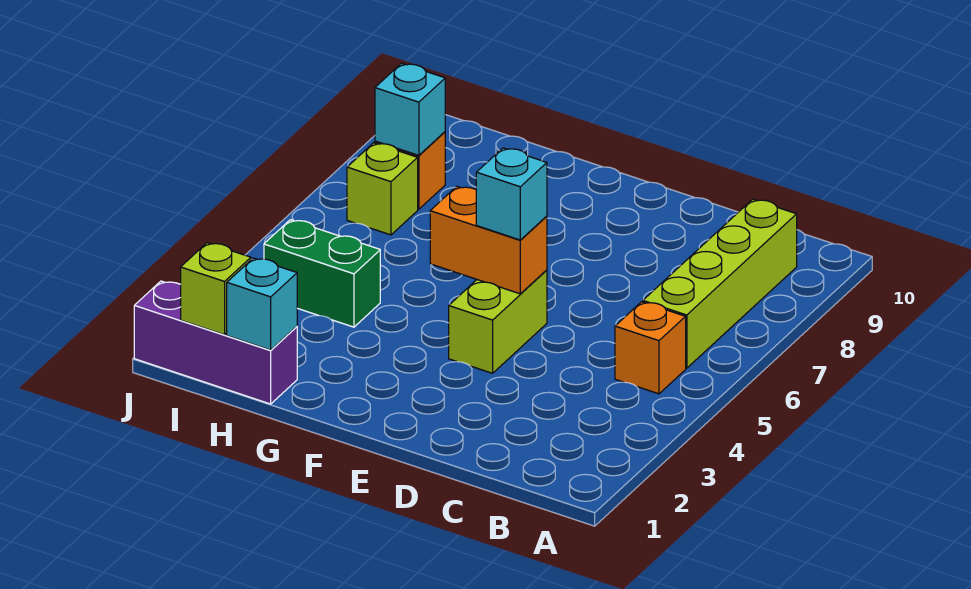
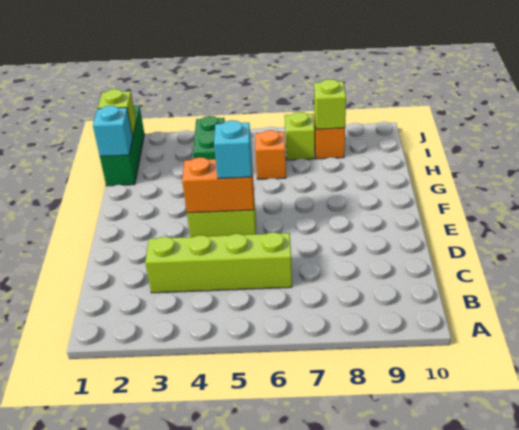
orange brick B5 level 1 -> orange brick H6 level 1
lime brick B6:B9 level 1 -> lime brick C3:C6 level 1
orange brick E5:F5 level 2 -> orange brick E4:E5 level 2
purple brick H1:J1 level 1 -> green brick H1:J1 level 1
cyan brick I8 level 2 -> lime brick I8 level 2

